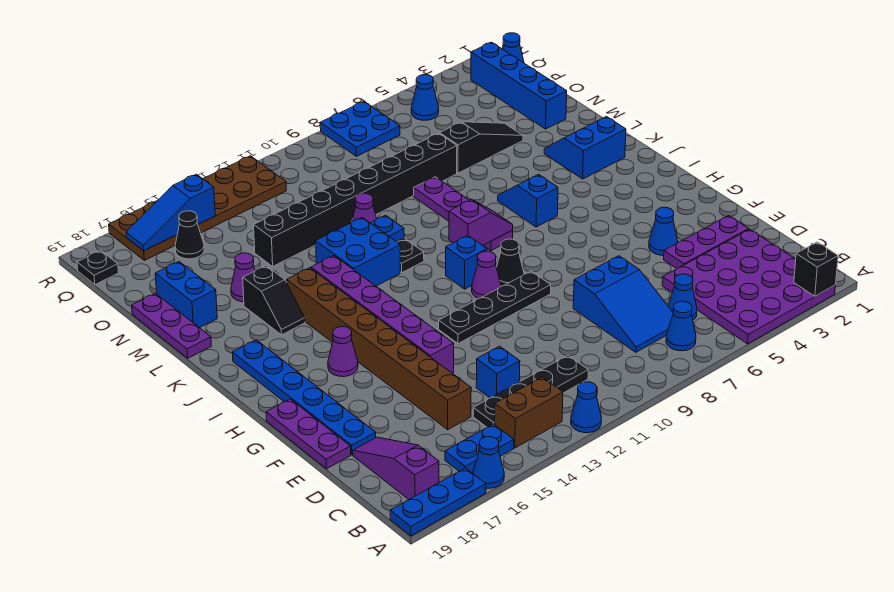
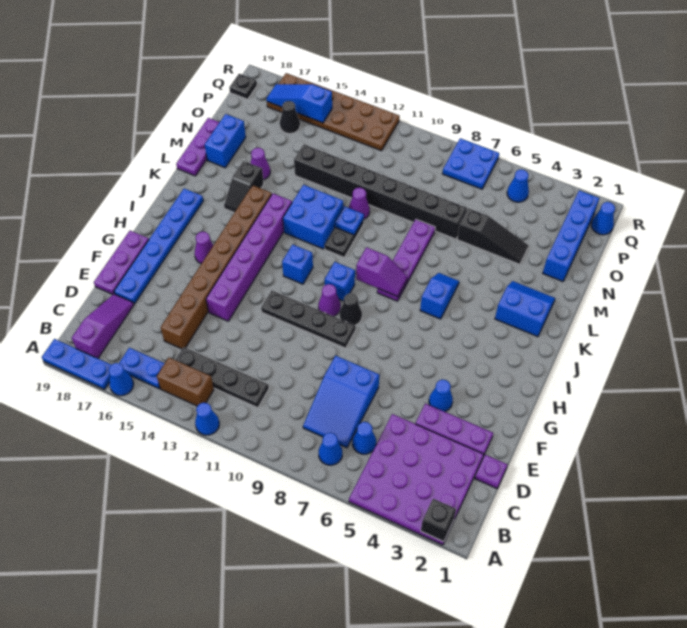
none -> purple plate D1 level 1
blue brick D13 level 1 -> blue brick I12 level 1

